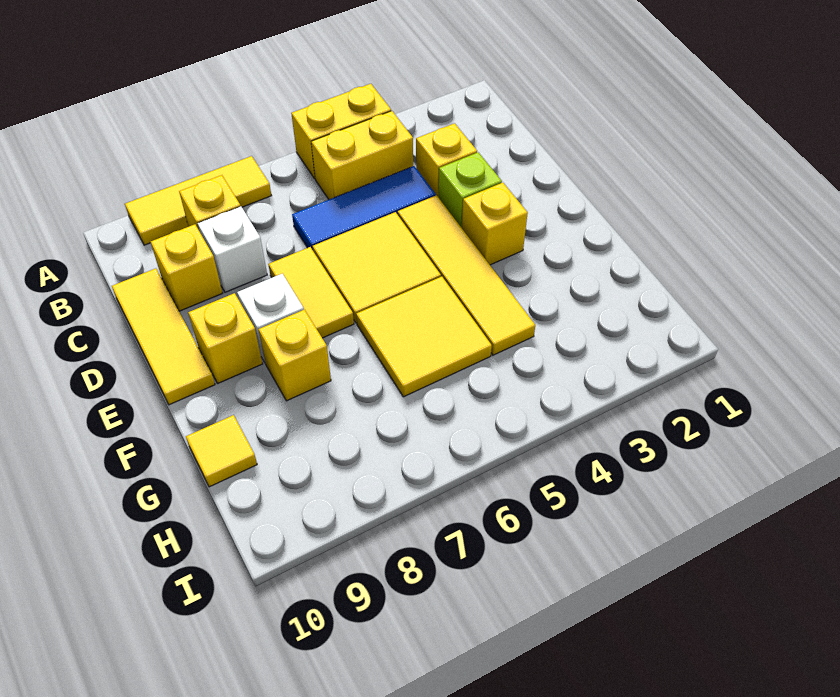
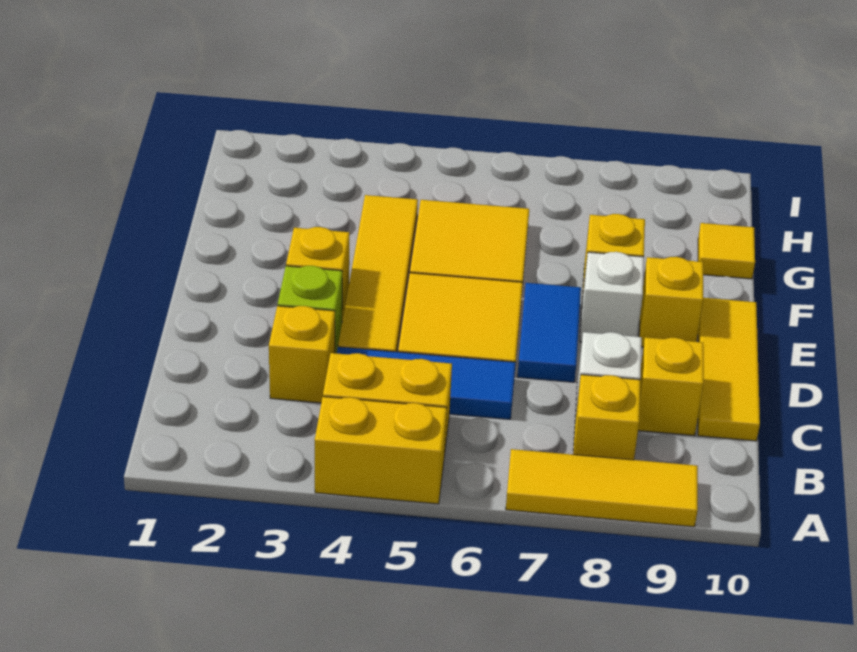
yellow tile D7:E7 level 1 -> blue tile D7:E7 level 1

